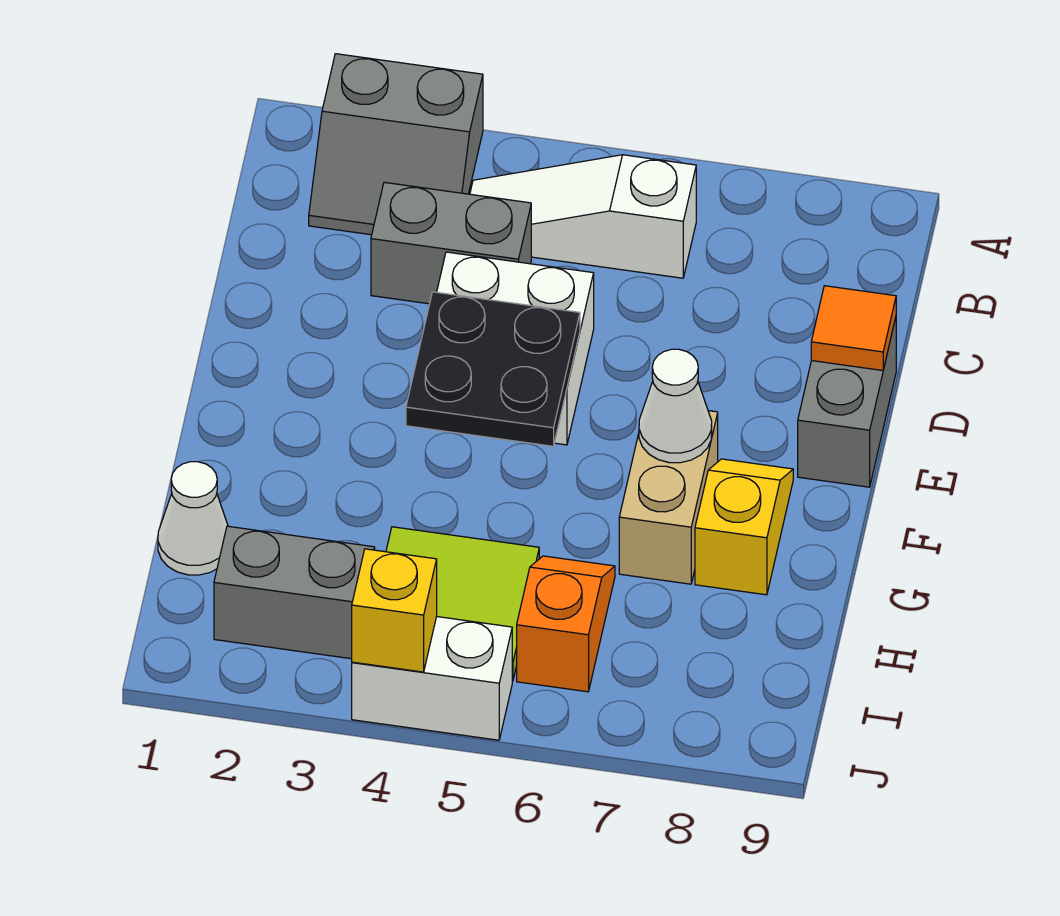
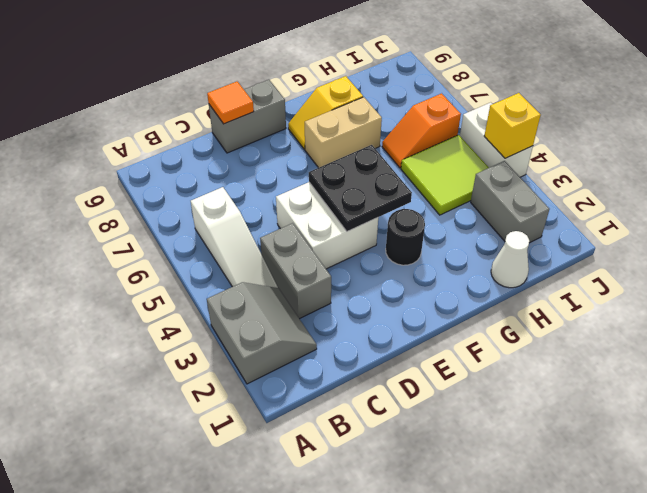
none -> black round brick F3 level 1
white cone F7 level 2 -> none

